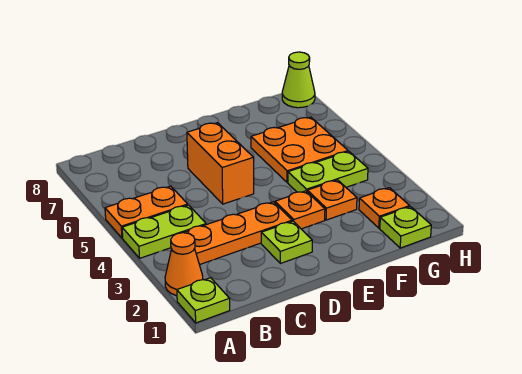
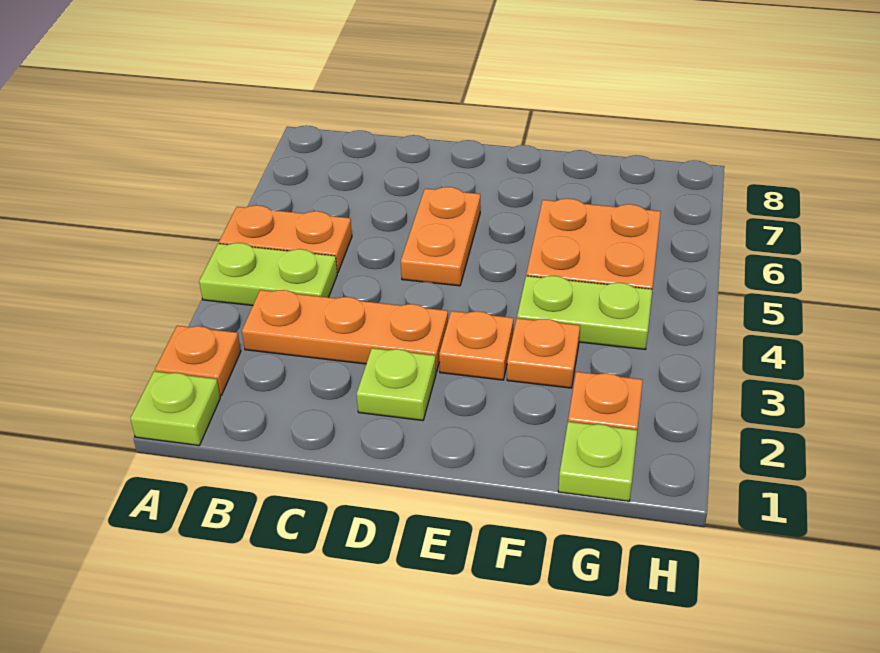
orange cone A2 level 1 -> orange plate A2 level 1
orange brick D5:D6 level 1 -> orange plate D5:D6 level 1
lime cone H8 level 1 -> none

